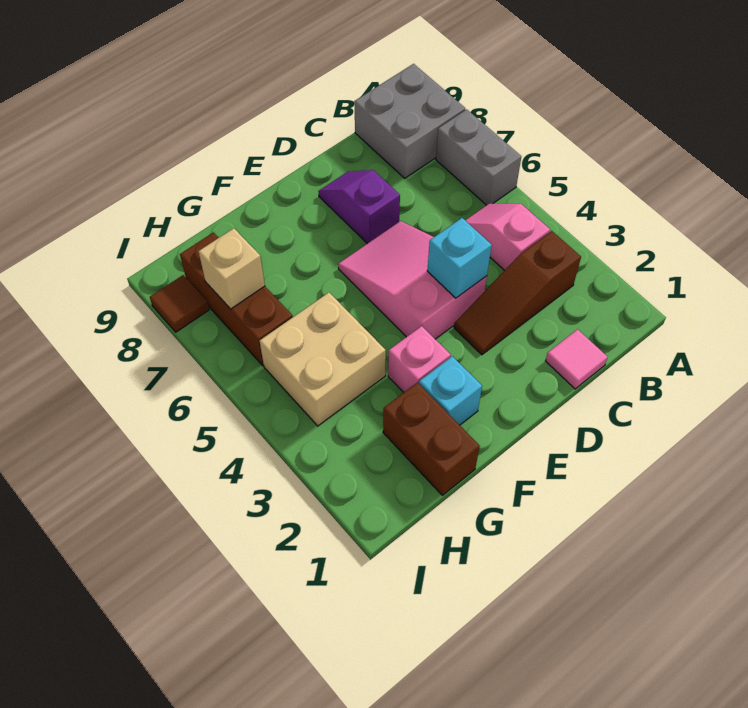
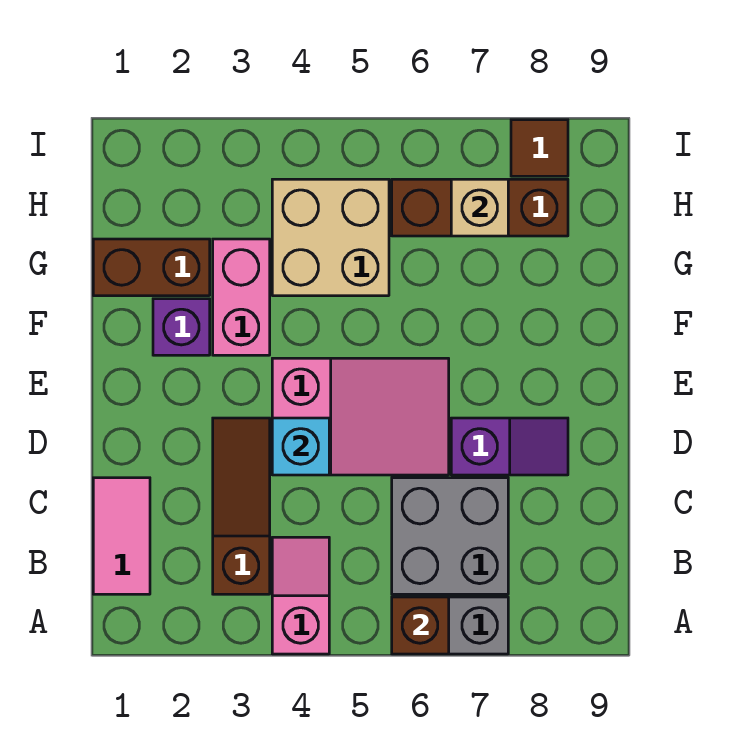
none -> brown brick A6 level 2
grey brick A8:B9 level 1 -> grey brick B6:C7 level 1
pink slope B4:B5 level 1 top 4 -> pink slope A4:B4 level 1 top A
pink tile C1 level 1 -> pink tile B1:C1 level 1
cyan brick F2 level 1 -> purple brick F2 level 1
pink brick F3 level 1 -> pink brick F3:G3 level 1

